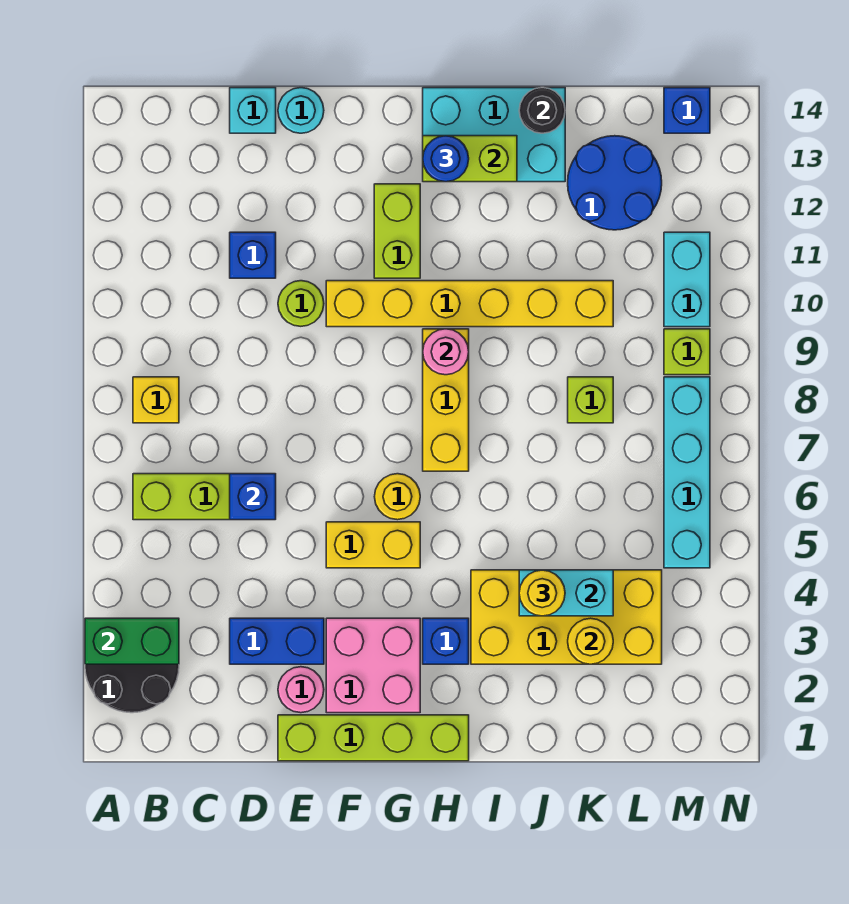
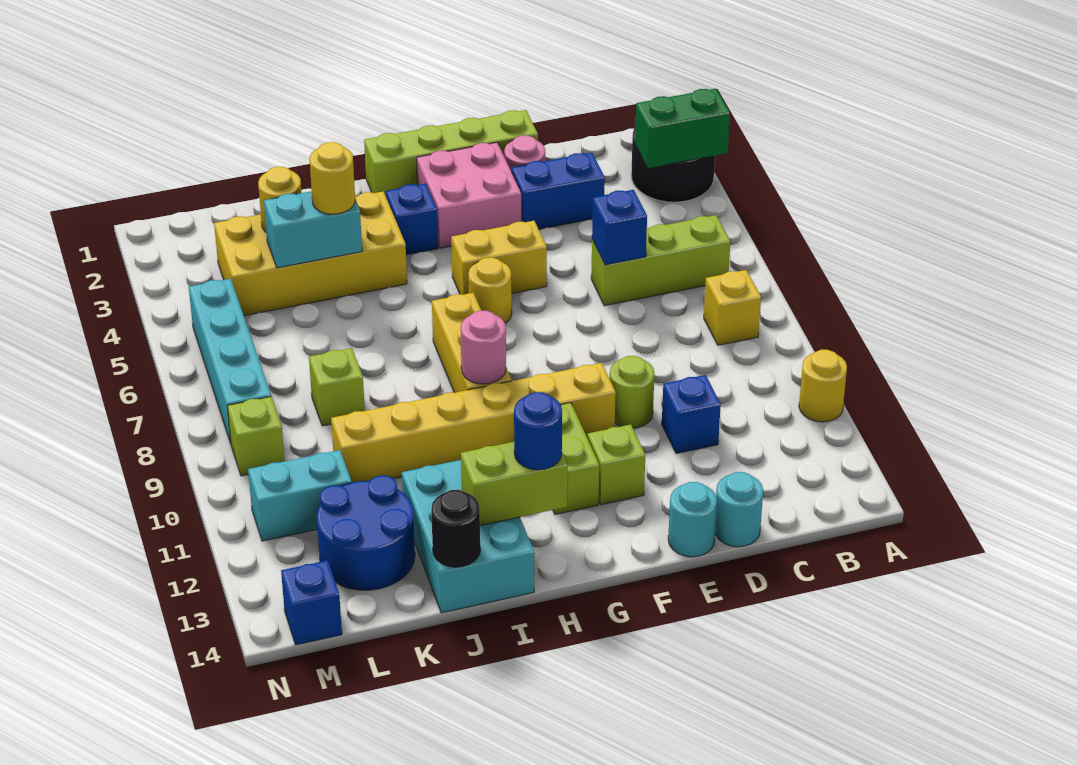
none -> yellow round brick A11 level 1
cyan brick D14 level 1 -> cyan round brick D14 level 1
none -> lime brick F12 level 1
cyan brick H13:J14 level 1 -> cyan brick I12:J14 level 1
cyan brick M10:M11 level 1 -> cyan brick L11:M11 level 1

